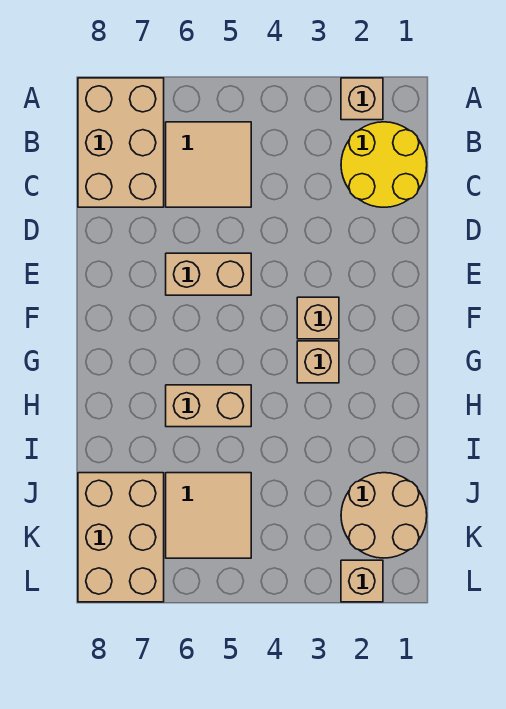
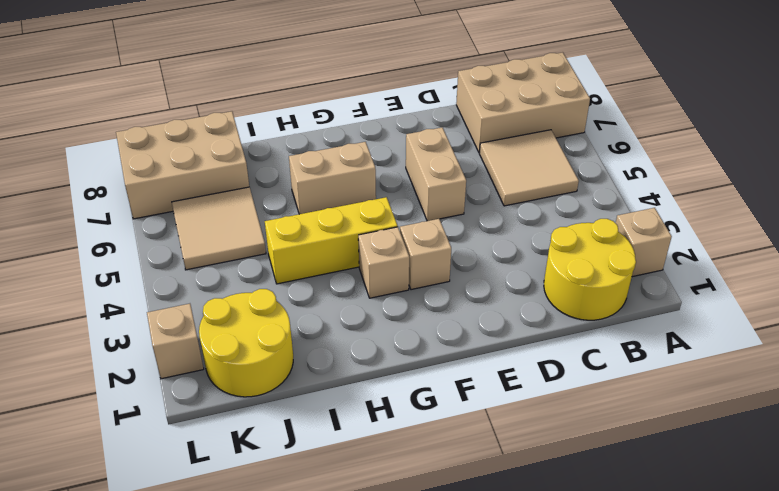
none -> yellow brick G4:I4 level 1
tan brick H5:H6 level 1 -> tan brick G6:H6 level 1
tan round brick J1:K2 level 1 -> yellow round brick J1:K2 level 1

